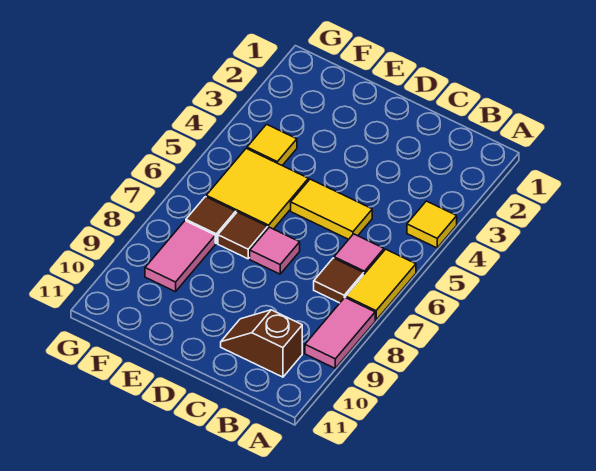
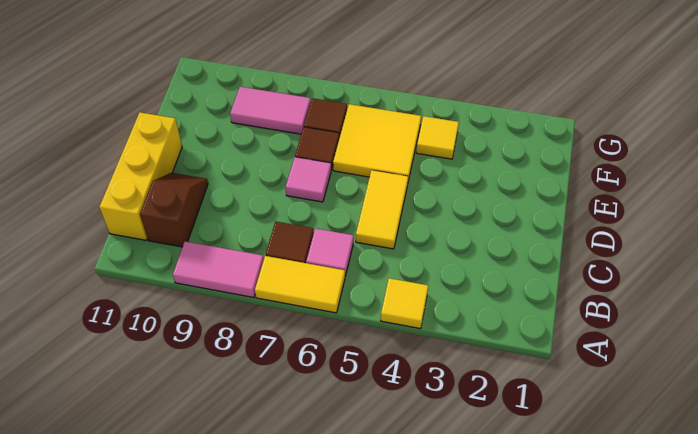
none -> yellow brick B11:D11 level 1

